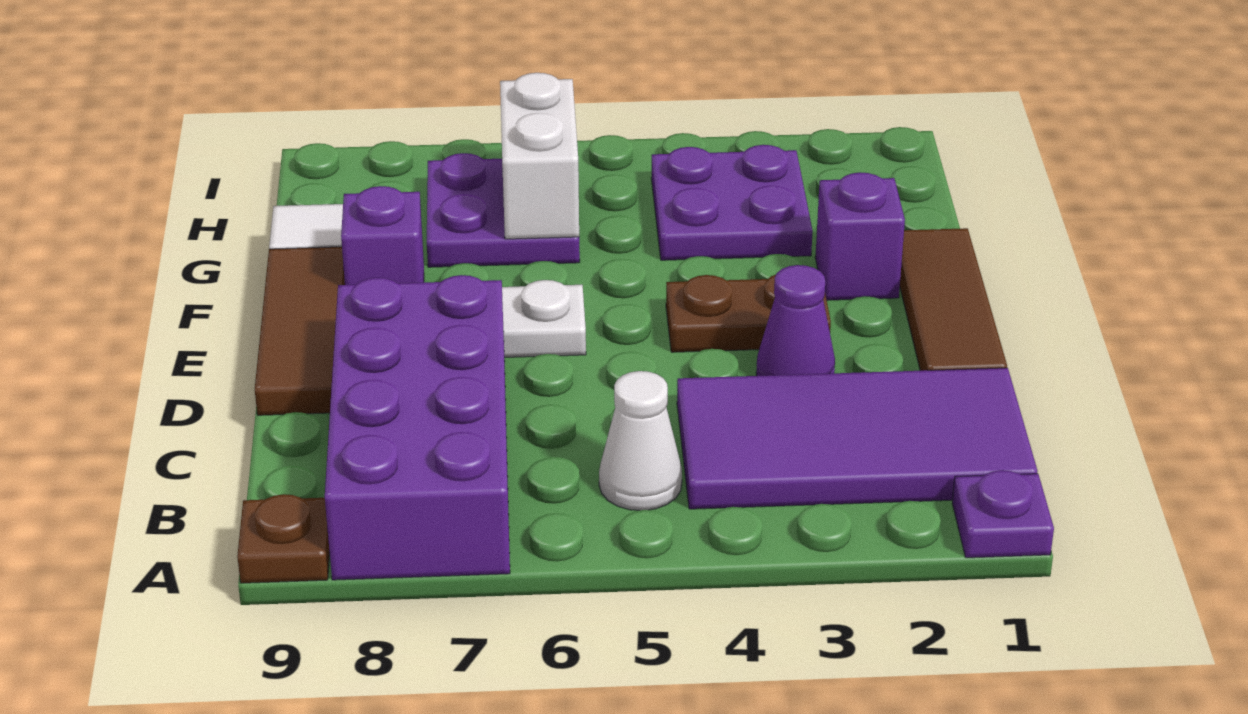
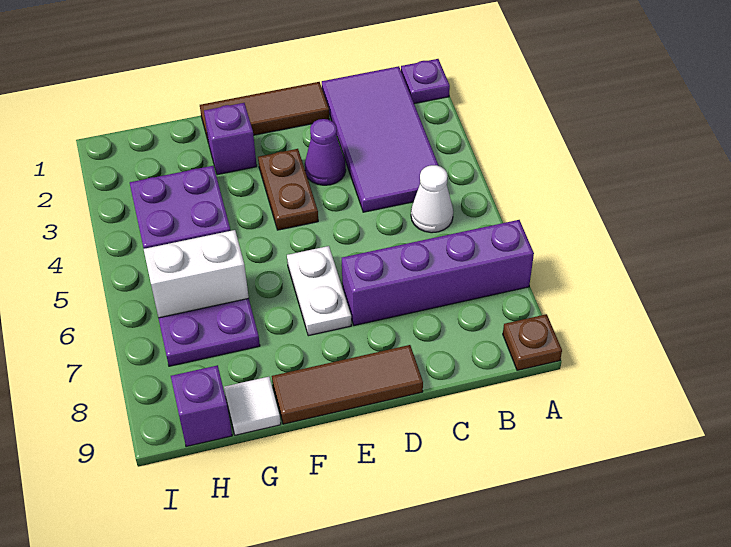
purple brick A7:D8 level 1 -> purple brick A7:D7 level 1
purple brick F8 level 1 -> purple brick H9 level 1

